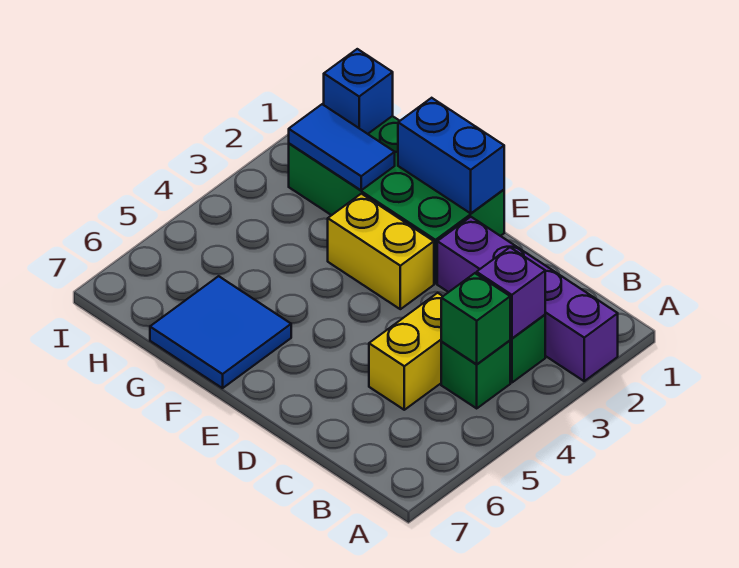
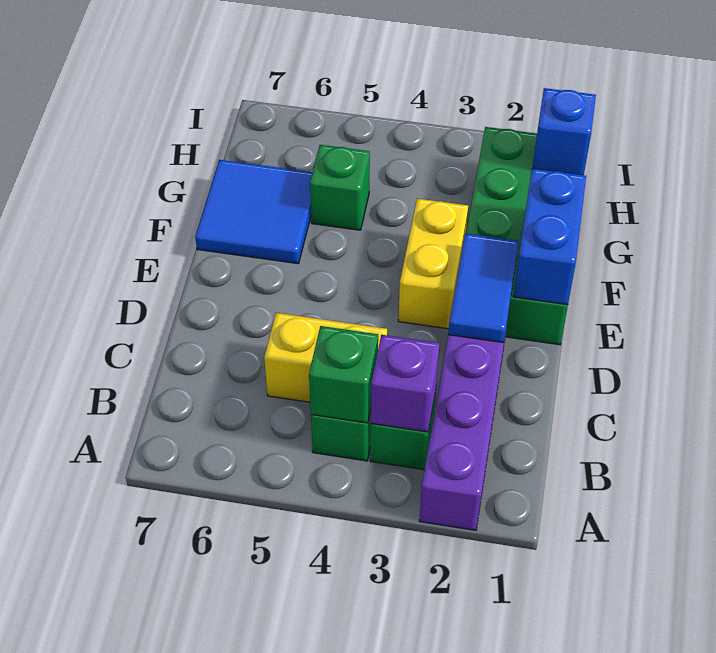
blue tile G2:H2 level 2 -> blue tile D2:E2 level 2
none -> green brick G5 level 1

